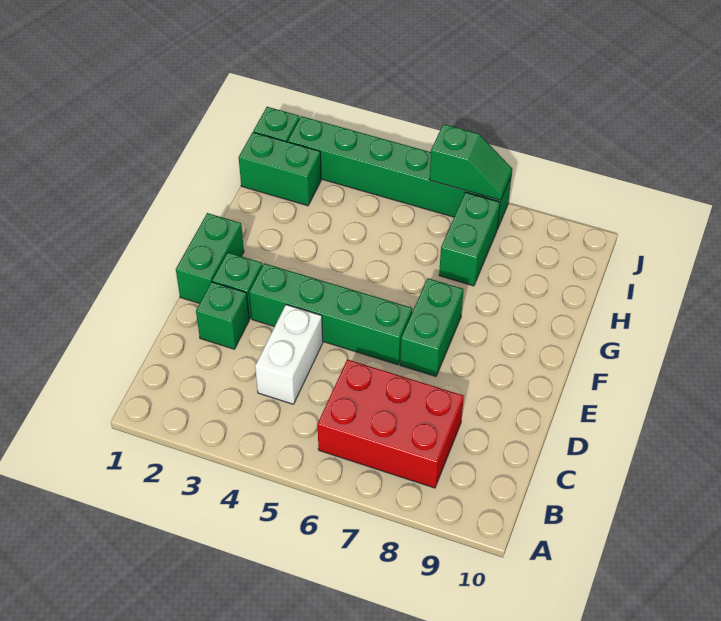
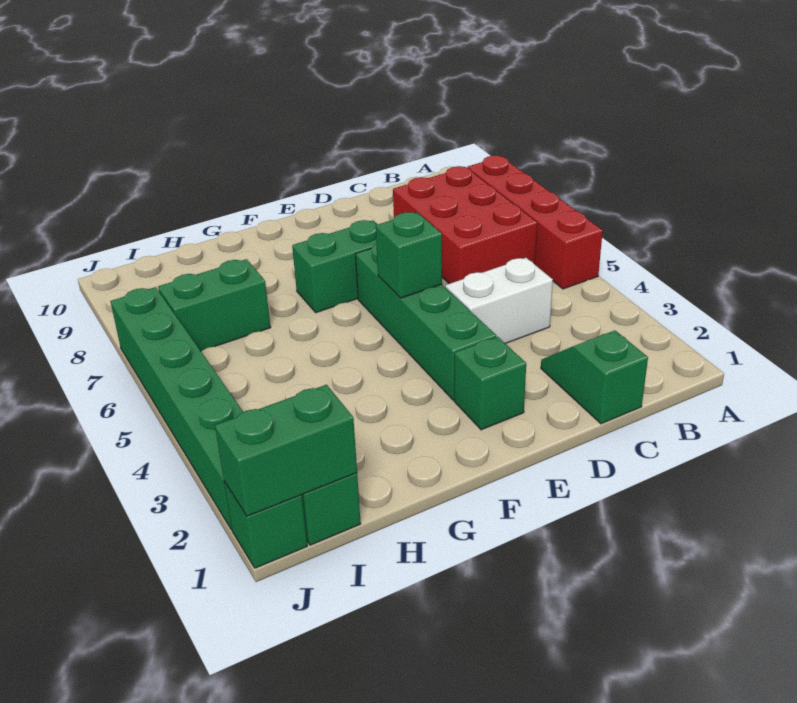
none -> red brick A5:A8 level 1
green brick D2 level 1 -> green brick E5 level 2
green brick E1:F1 level 1 -> green brick I1:J1 level 2
green slope J6:J7 level 2 top 6 -> green slope C1:C2 level 1 top 1

